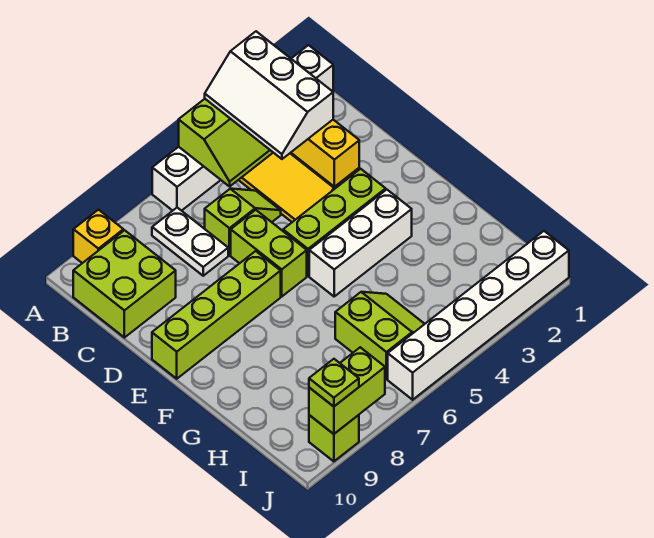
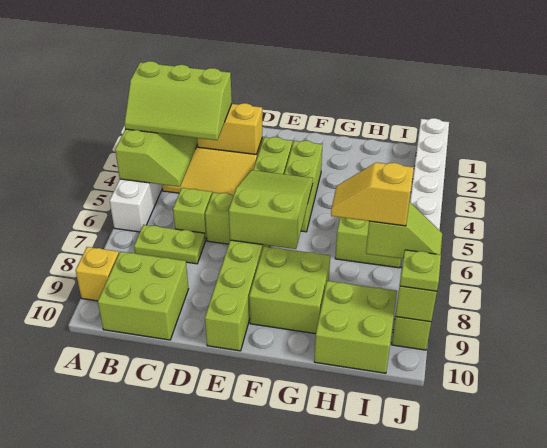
white slope A3:C4 level 3 top 3 -> lime slope A3:C4 level 3 top 3
white plate B7:C7 level 1 -> lime plate B7:C7 level 1
none -> lime slope E5:F7 level 2 top 7
white brick F3:F5 level 1 -> lime brick F3:F5 level 1
none -> lime brick F8:G9 level 1
none -> yellow slope H8:I8 level 4 top I
none -> lime brick H9:I10 level 1
none -> lime slope I8:J8 level 3 top I

